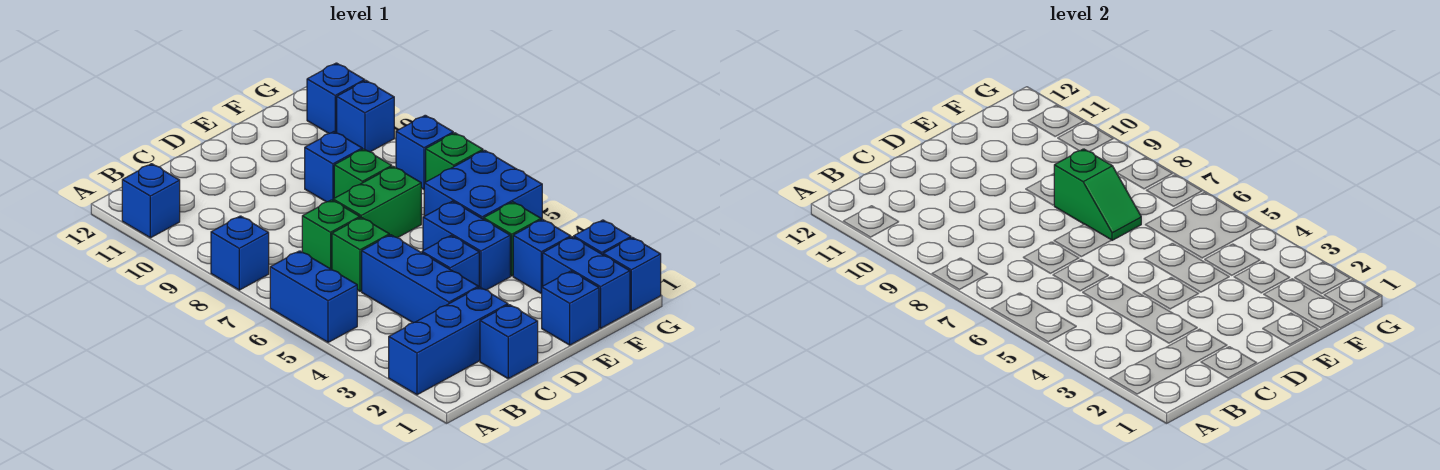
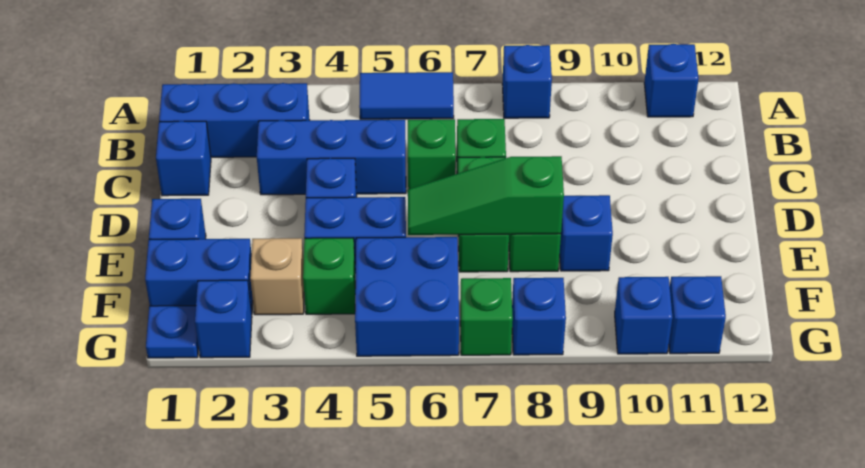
blue brick A2:C2 level 1 -> blue brick B1:B3 level 1
blue brick A5:A6 level 1 -> blue tile A5:A6 level 1
green slope E7:E8 level 2 top 8 -> green slope E6:E8 level 2 top 8
blue brick F3 level 1 -> tan brick F3 level 1
blue brick G1 level 1 -> blue plate G1 level 1

